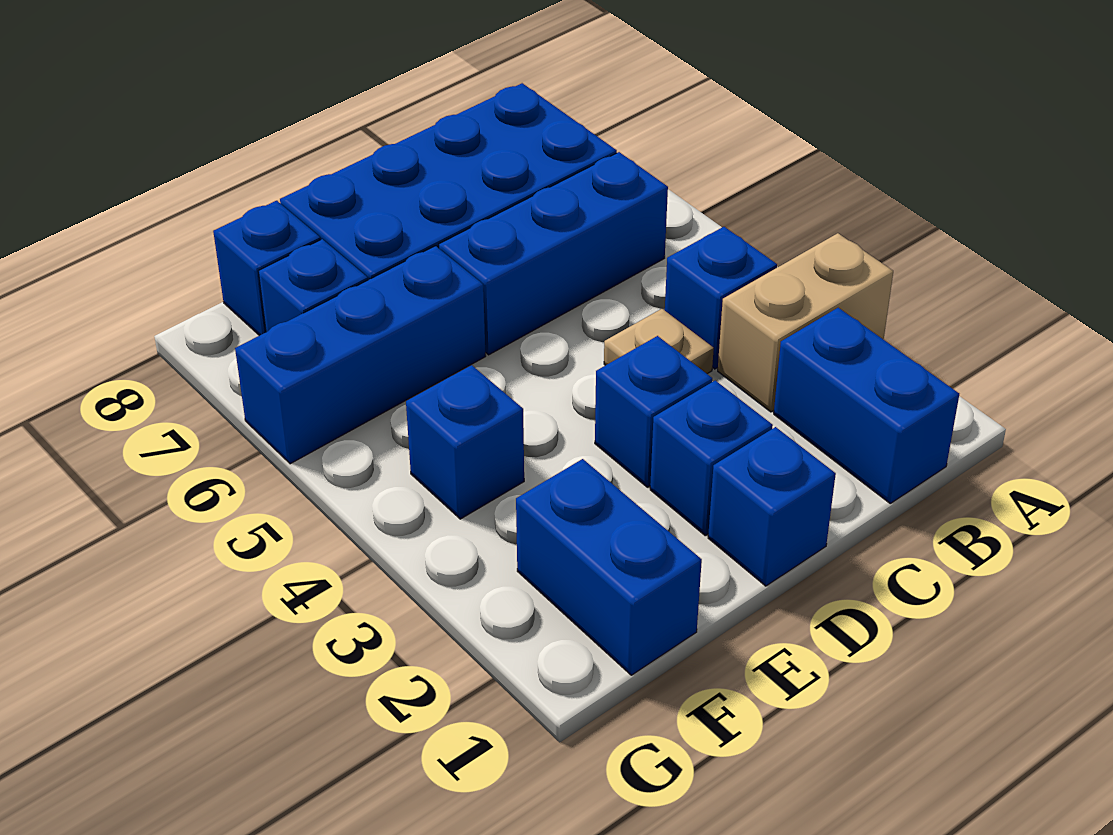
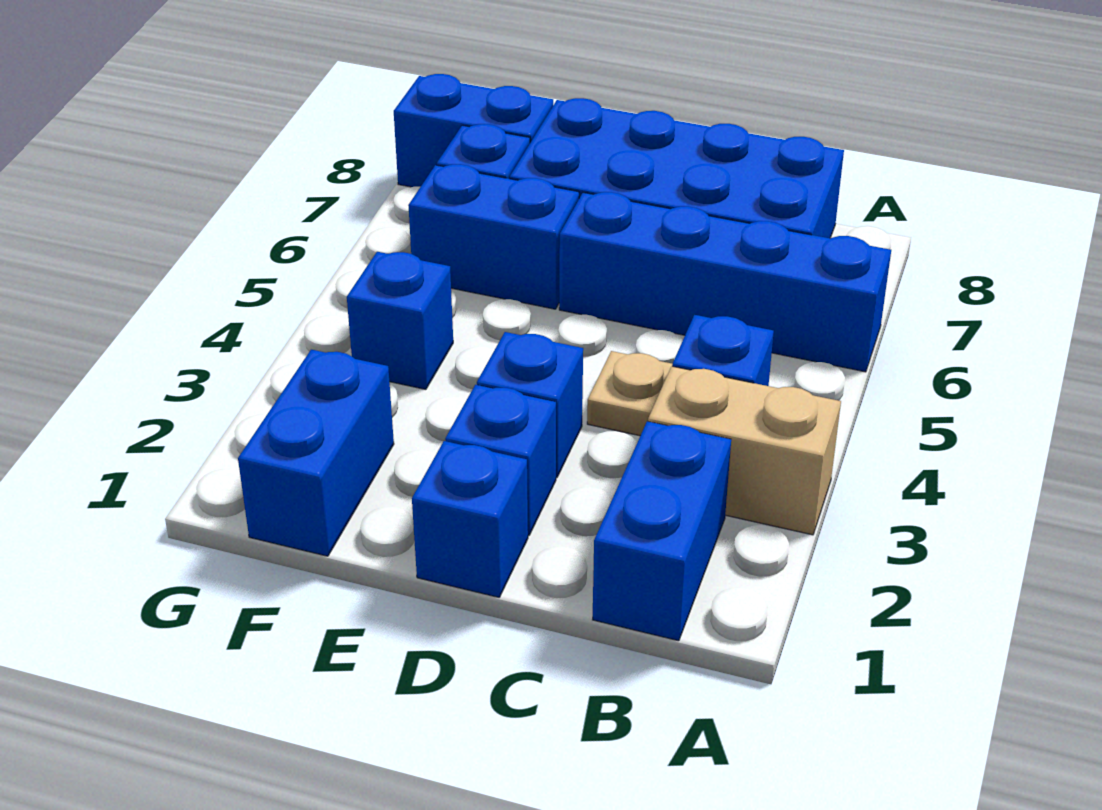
blue brick B6:D6 level 1 -> blue brick A6:D6 level 1
blue brick E6:G6 level 1 -> blue brick E6:F6 level 1
blue brick F8 level 1 -> blue brick F8:G8 level 1

